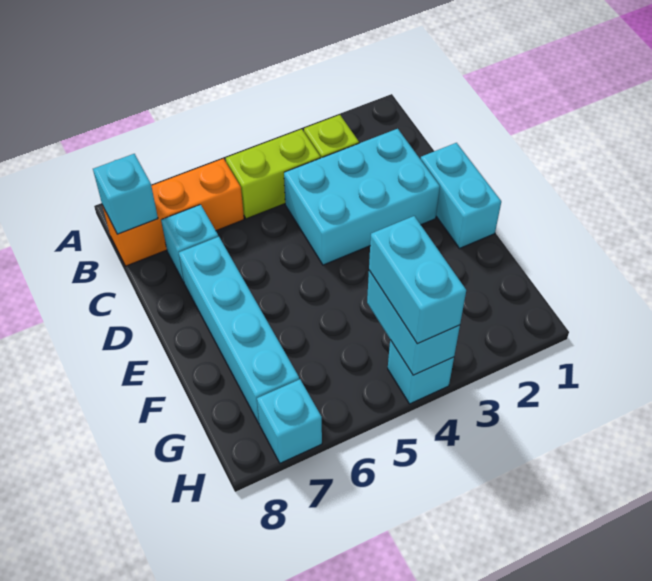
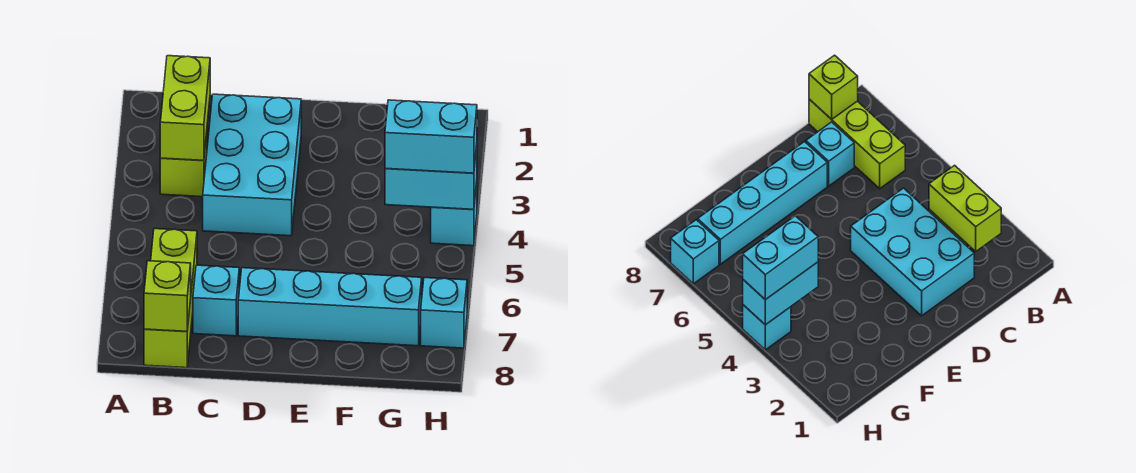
lime brick B4:B5 level 1 -> lime brick B2:B3 level 2
orange brick B6:B8 level 1 -> lime brick B6:B8 level 1
cyan brick B8 level 2 -> lime brick B8 level 2
cyan brick D1:E1 level 1 -> none

